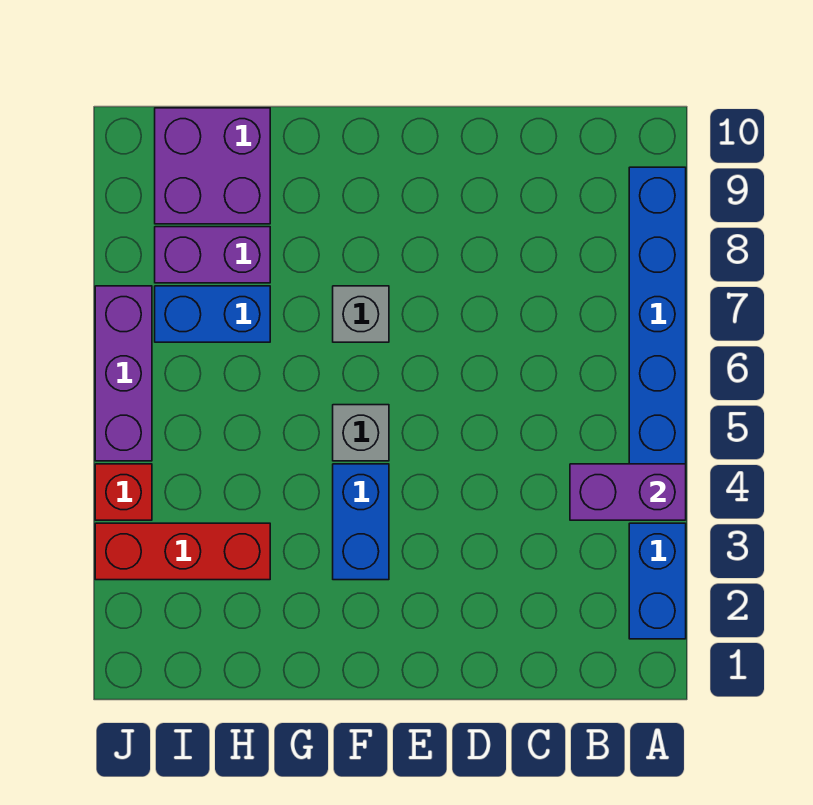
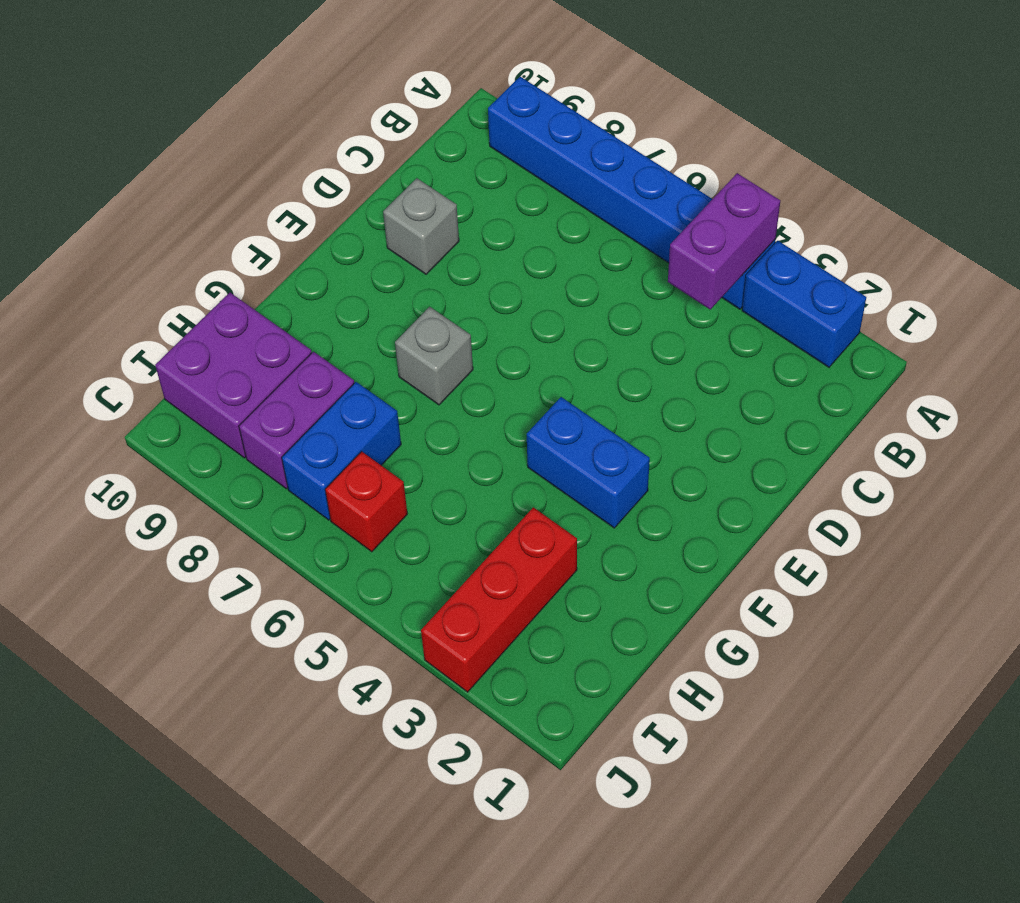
grey brick F5 level 1 -> grey brick D9 level 1
red brick J4 level 1 -> red brick I6 level 1
purple brick J5:J7 level 1 -> none

